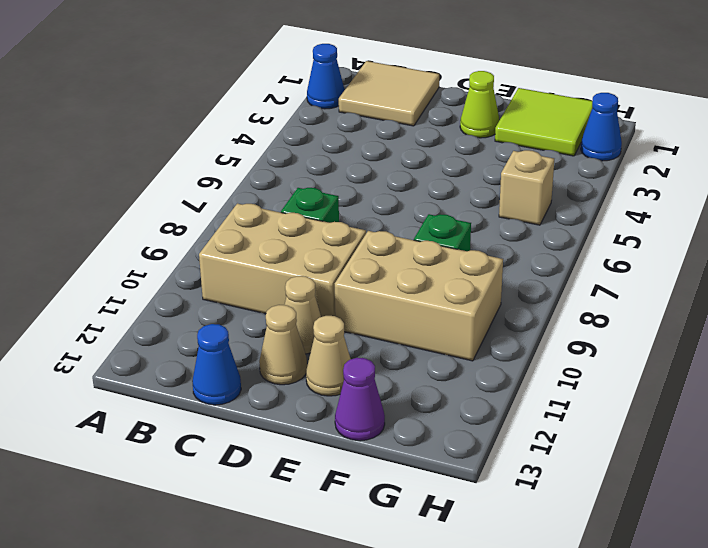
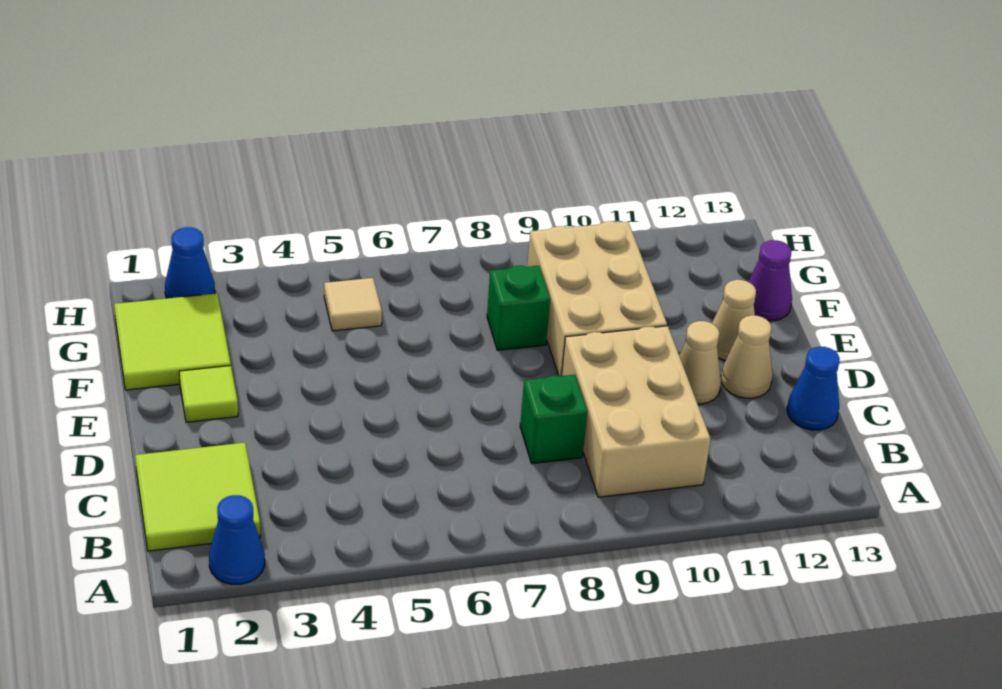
tan tile B1:C2 level 1 -> lime tile B1:C2 level 1
lime cone E2 level 1 -> lime tile E2 level 1
tan brick G5 level 1 -> tan tile G5 level 1

